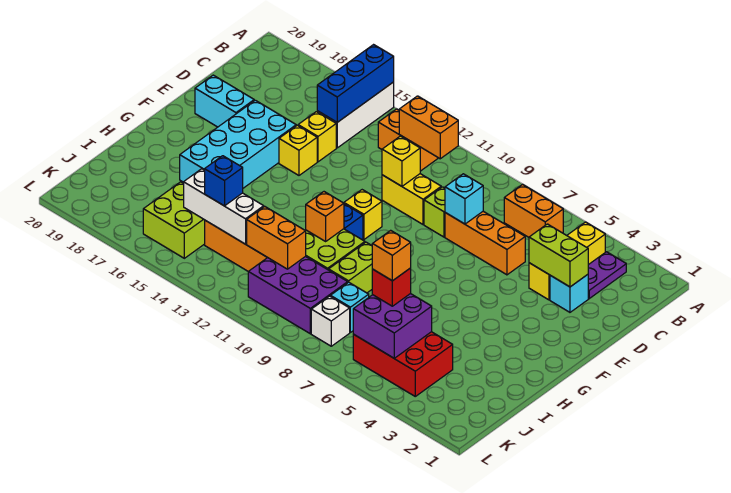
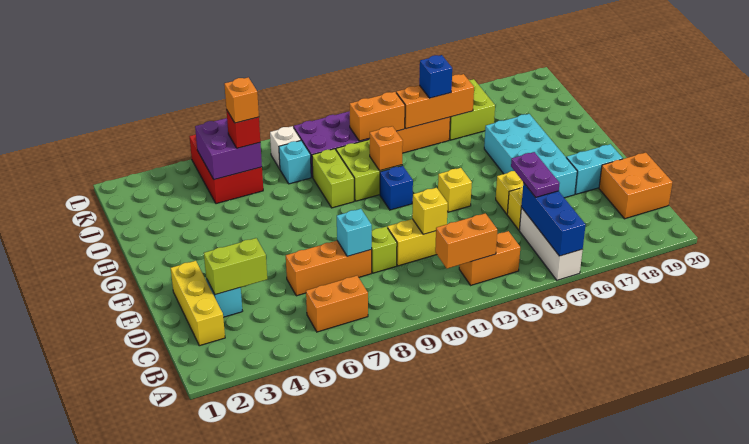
purple plate B3:C3 level 1 -> purple plate C15:D15 level 3
yellow brick B4:D4 level 1 -> yellow brick C2:E2 level 1
none -> orange brick C19:D20 level 1
yellow brick F11 level 1 -> yellow brick F13 level 1
red brick J4:K6 level 1 -> red brick J5:L6 level 1
white brick J13:J15 level 2 -> orange brick J13:J15 level 2

